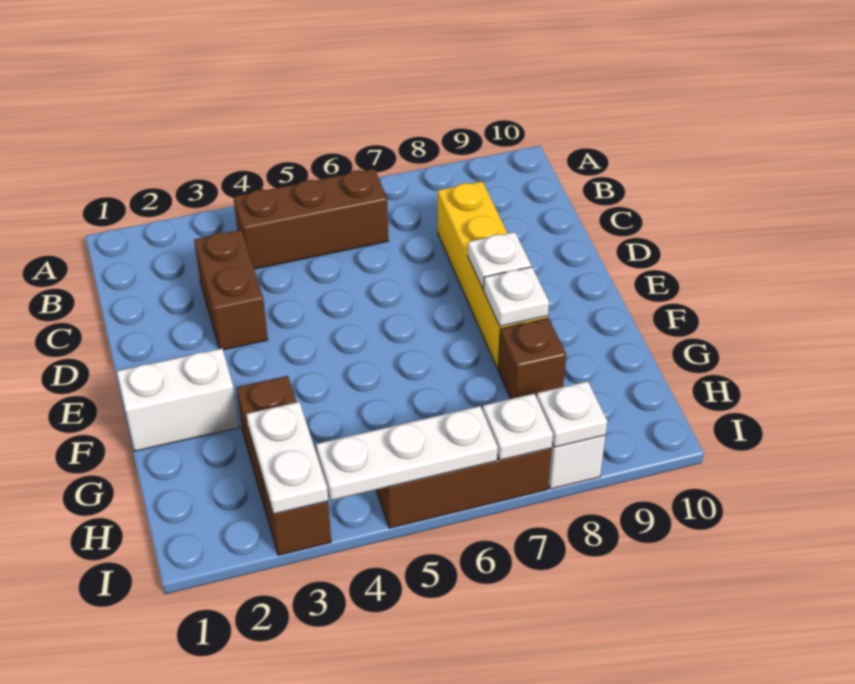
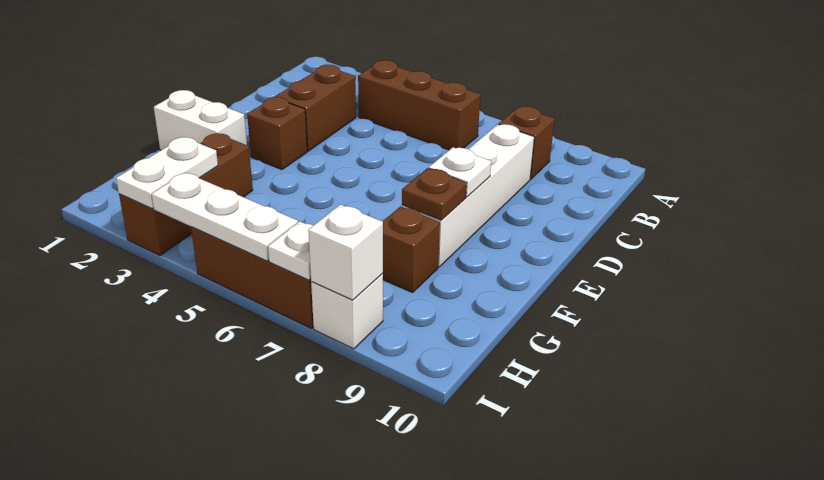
none -> brown brick B8 level 1
yellow brick C8:F8 level 1 -> white brick C8:F8 level 1
none -> brown brick E3 level 1
white plate F8 level 2 -> brown plate F8 level 2
white plate I8 level 2 -> white brick I8 level 2

